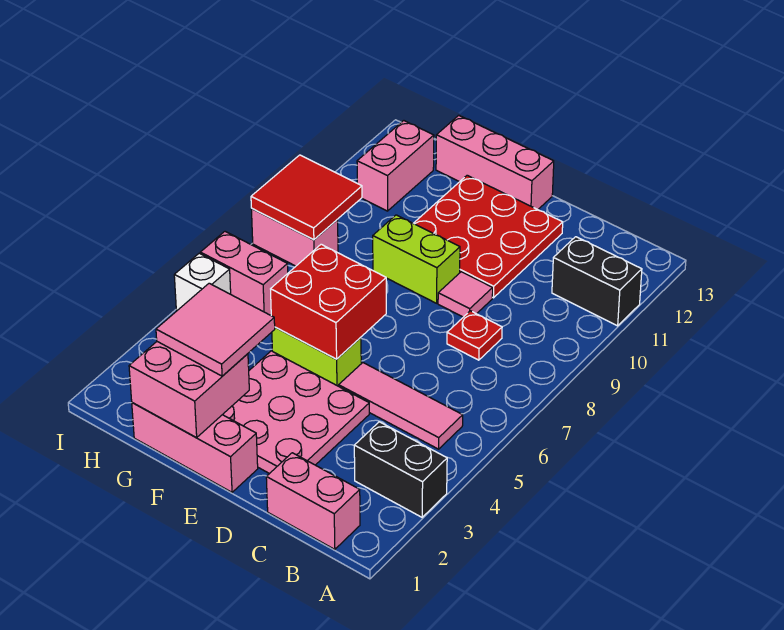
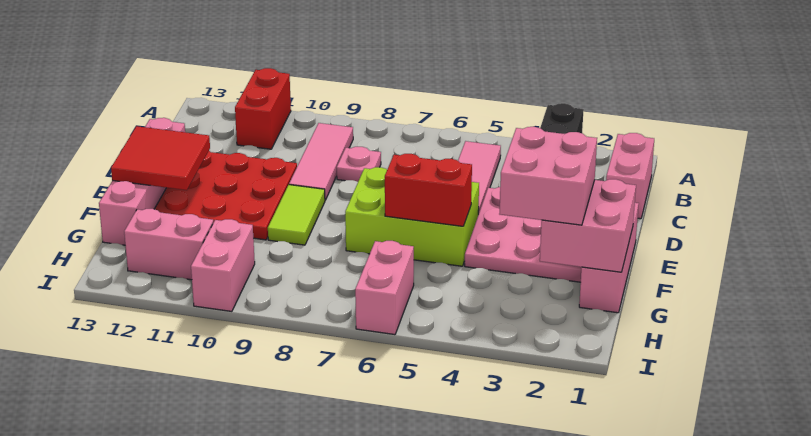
black brick A11:B11 level 1 -> red brick A11:B11 level 1
red plate C8 level 1 -> pink plate C8 level 1
pink tile D9 level 1 -> pink tile B9:D9 level 1
lime brick E5:F5 level 1 -> lime brick E5:F7 level 1
red brick E5:F6 level 2 -> red brick F5:F6 level 2
lime brick E9:F9 level 1 -> lime tile E9:F9 level 1
pink brick E13:G13 level 1 -> pink brick D13:G13 level 1
pink tile F2:G3 level 3 -> pink brick F2:G3 level 3
pink brick H8:I8 level 1 -> pink brick H10:I10 level 1
red tile H8:I9 level 2 -> red tile E12:F13 level 2
white brick I5 level 1 -> none

